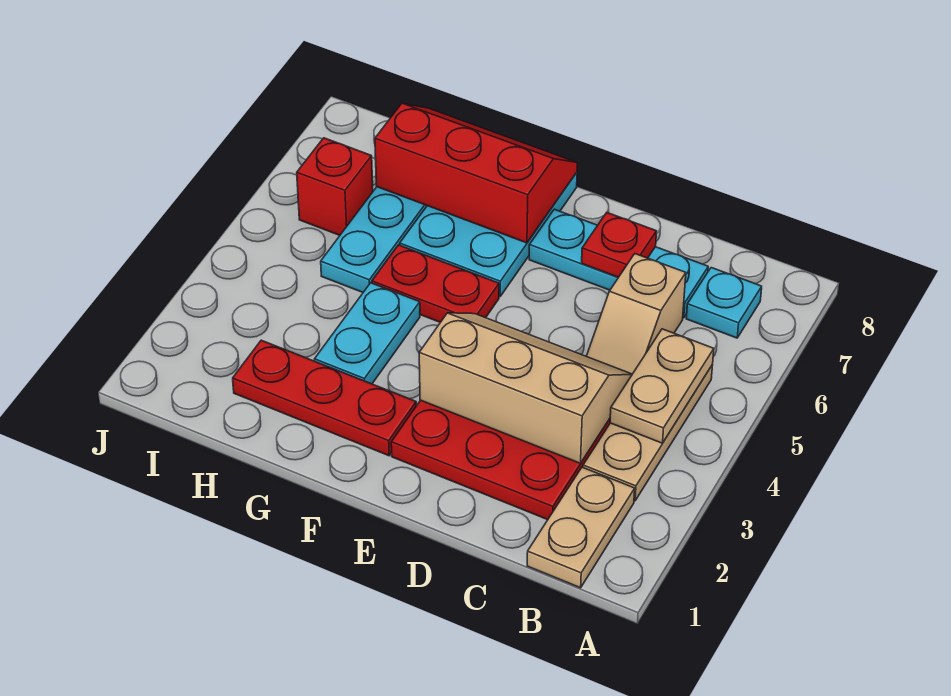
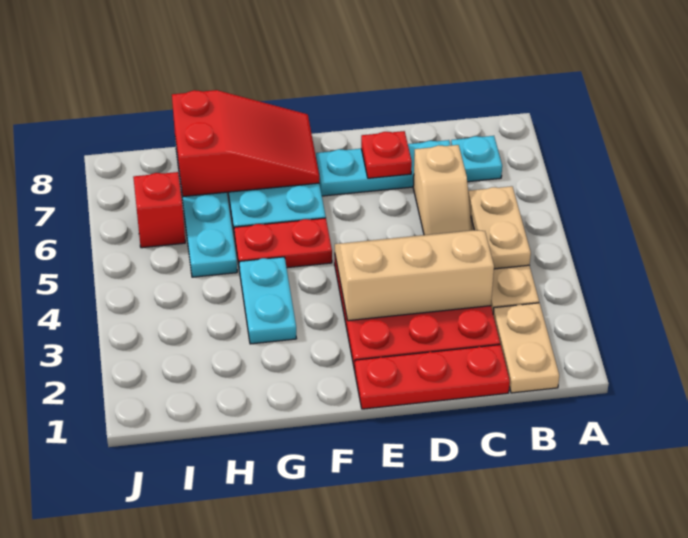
red plate F2:H2 level 1 -> red plate C1:E1 level 1
red slope F7:H8 level 2 top 7 -> red slope F7:H8 level 2 top H

